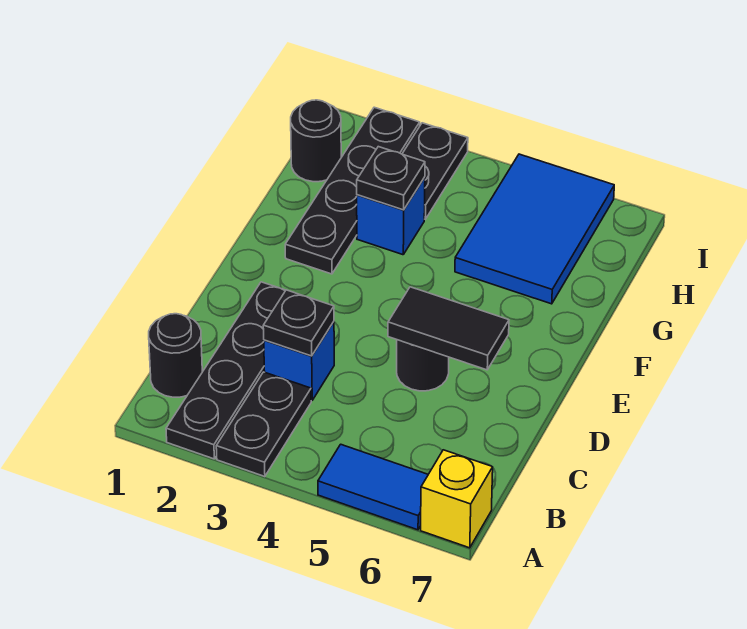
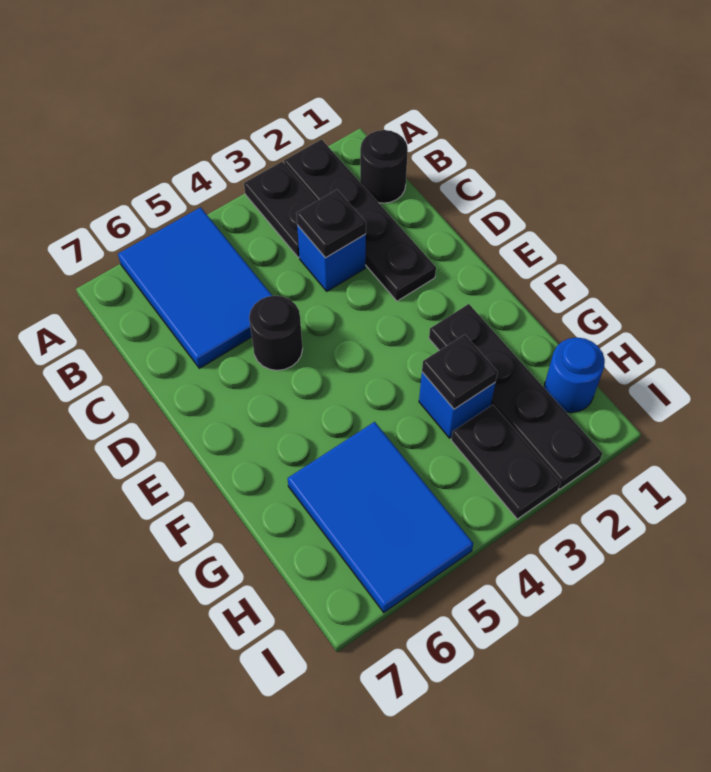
blue tile A5:A6 level 1 -> blue tile A5:C6 level 1
yellow brick A7 level 1 -> none
black tile D5:D6 level 2 -> none
black round brick H1 level 1 -> blue round brick H1 level 1

